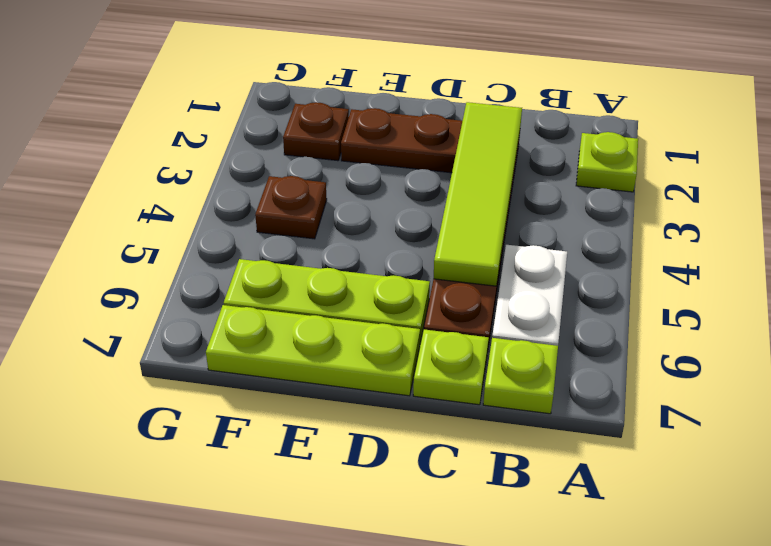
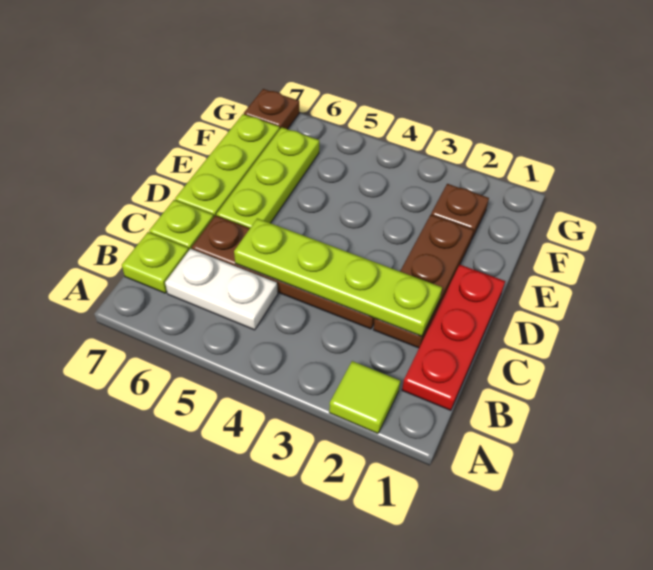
lime plate A2 level 1 -> lime tile A2 level 1
none -> red plate B1:D1 level 1
lime tile C2:C5 level 2 -> lime plate C2:C5 level 2
brown plate F4 level 1 -> brown plate G7 level 1

